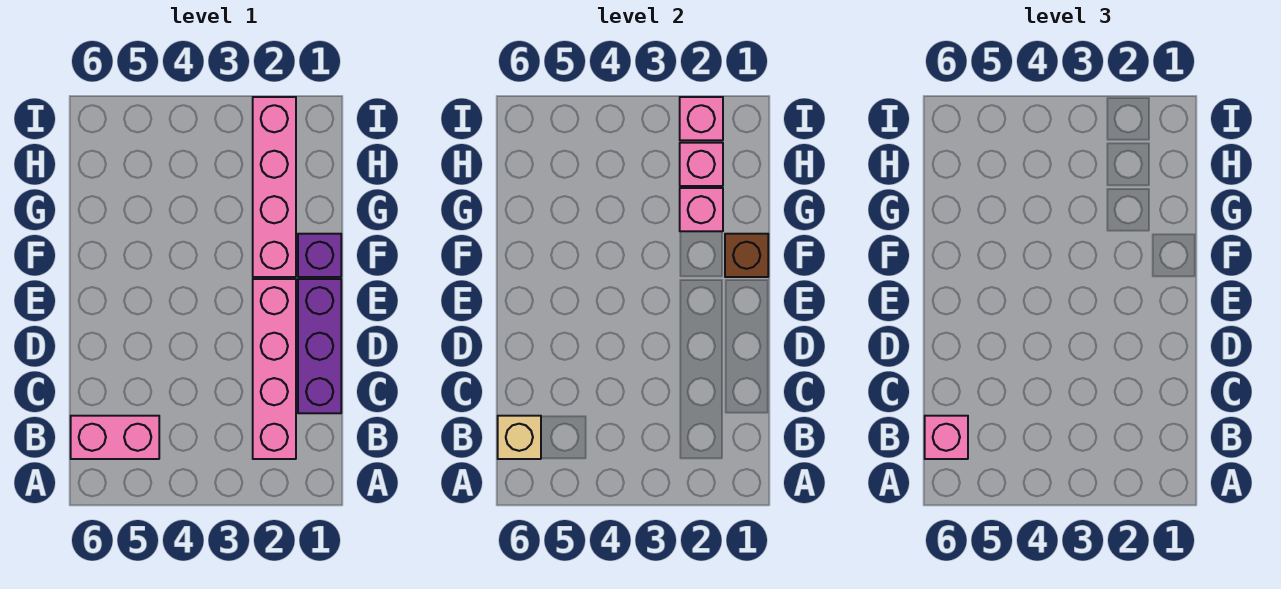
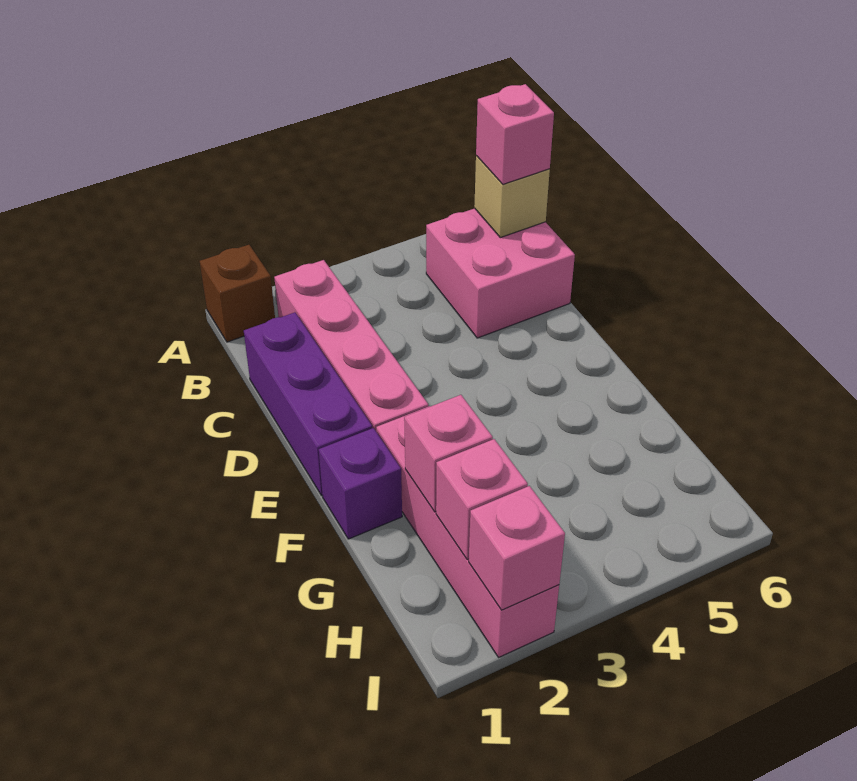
pink brick B5:B6 level 1 -> pink brick B5:C6 level 1
brown brick F1 level 2 -> brown brick A1 level 1

